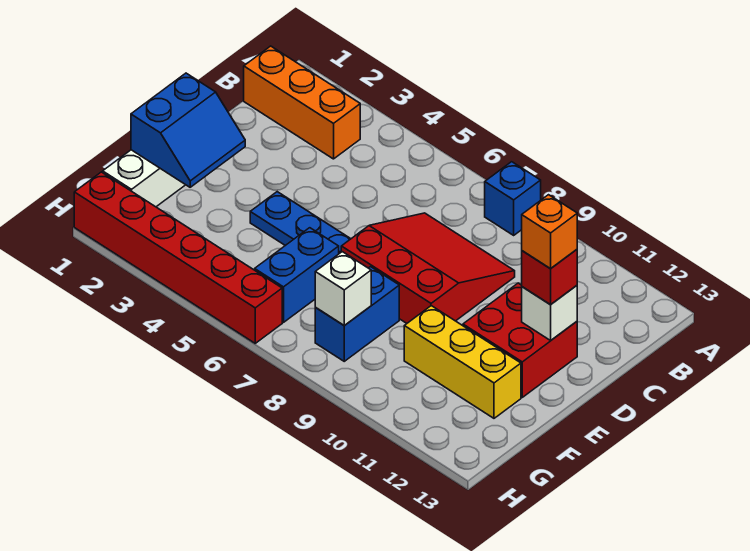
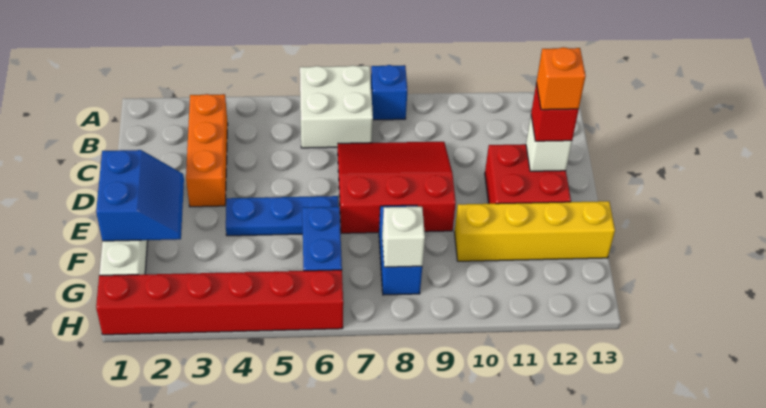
none -> white brick A6:B7 level 1
orange brick B1:B3 level 1 -> orange brick B3:D3 level 1
yellow brick F10:F12 level 1 -> yellow brick F10:F13 level 1

